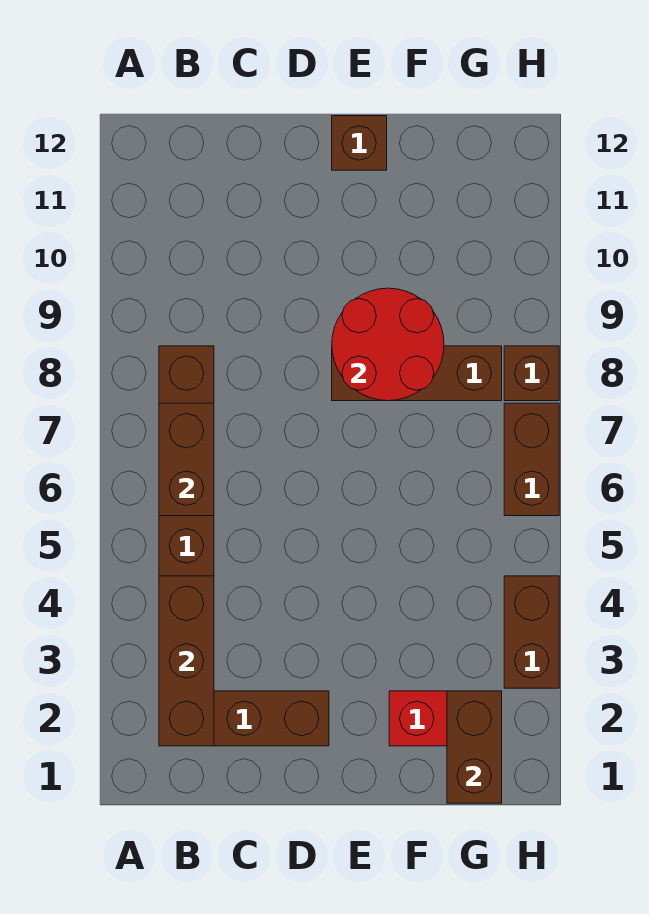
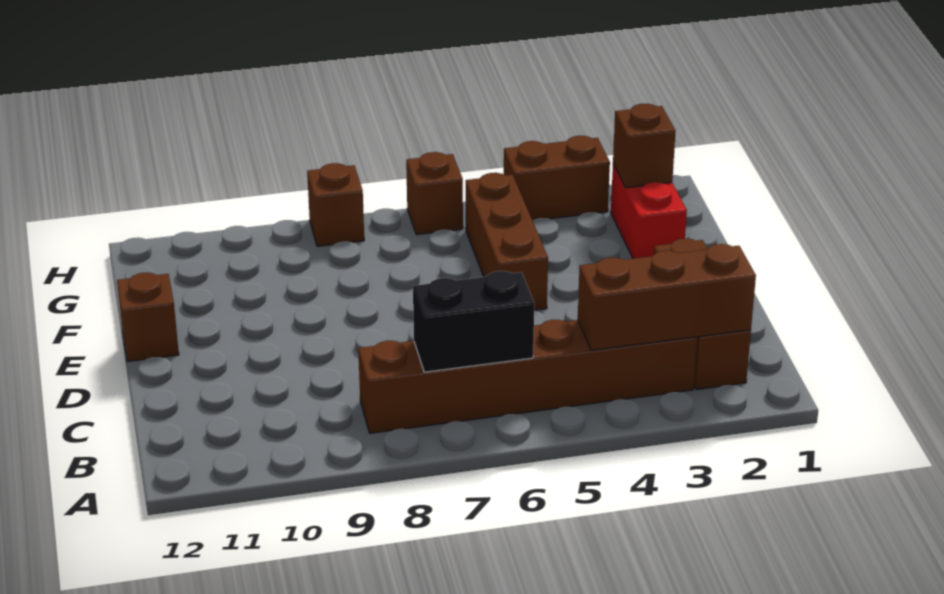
brown brick B6:B7 level 2 -> black brick B6:B7 level 2
brown brick E8:G8 level 1 -> brown brick E5:G5 level 1
red round brick E8:F9 level 2 -> none
brown brick G1:G2 level 2 -> brown brick G2 level 2
brown brick H6:H7 level 1 -> brown brick H6 level 1

